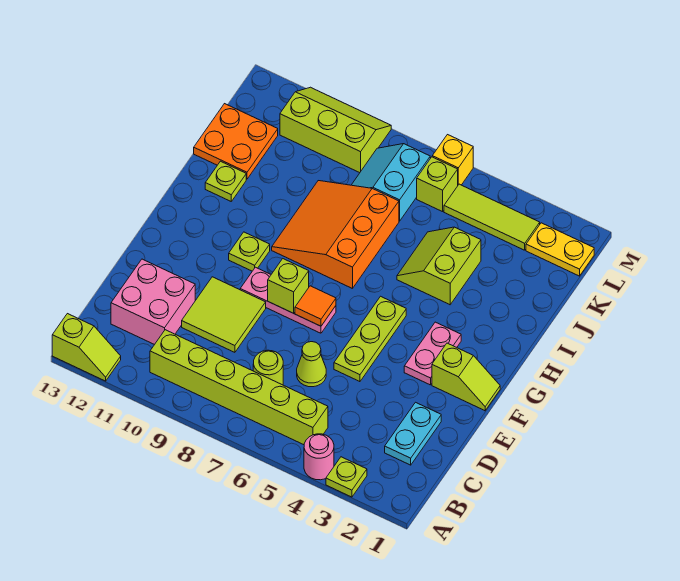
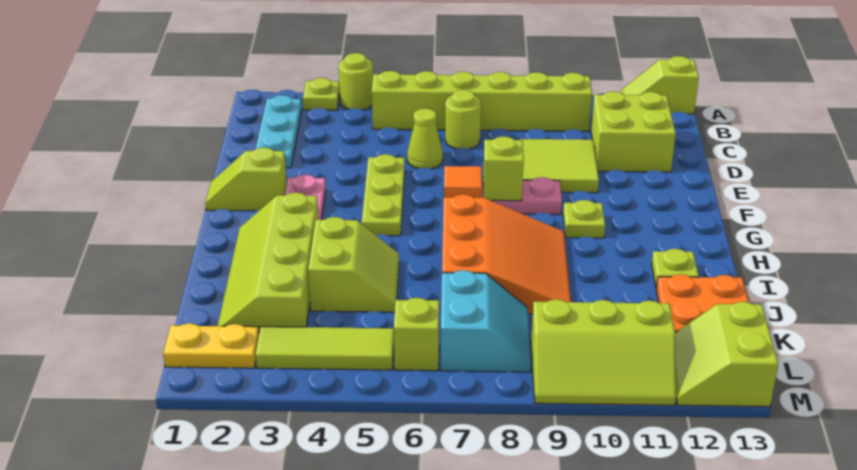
pink round brick A4 level 1 -> lime round brick A4 level 1
cyan plate C2:D2 level 1 -> cyan plate B2:D2 level 1
pink brick C11:D12 level 1 -> lime brick C11:D12 level 1
none -> lime slope H2:K3 level 1 top 3
none -> lime slope L12:M13 level 1 top 13
yellow brick M6 level 1 -> none

